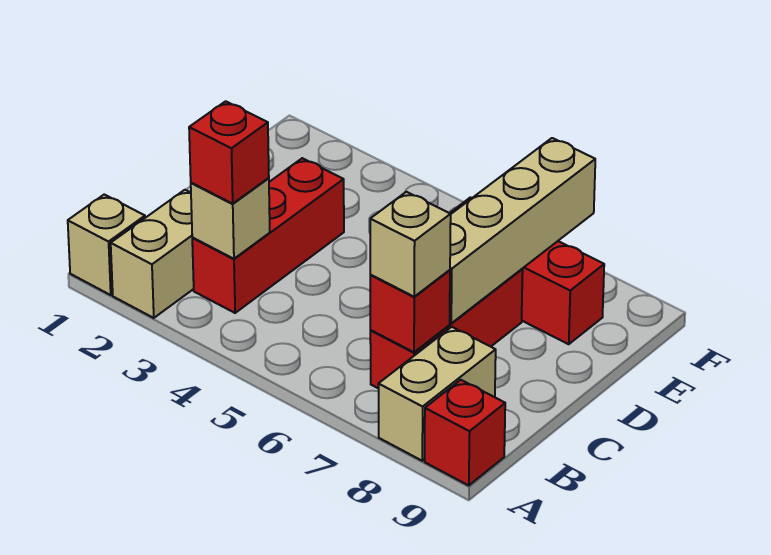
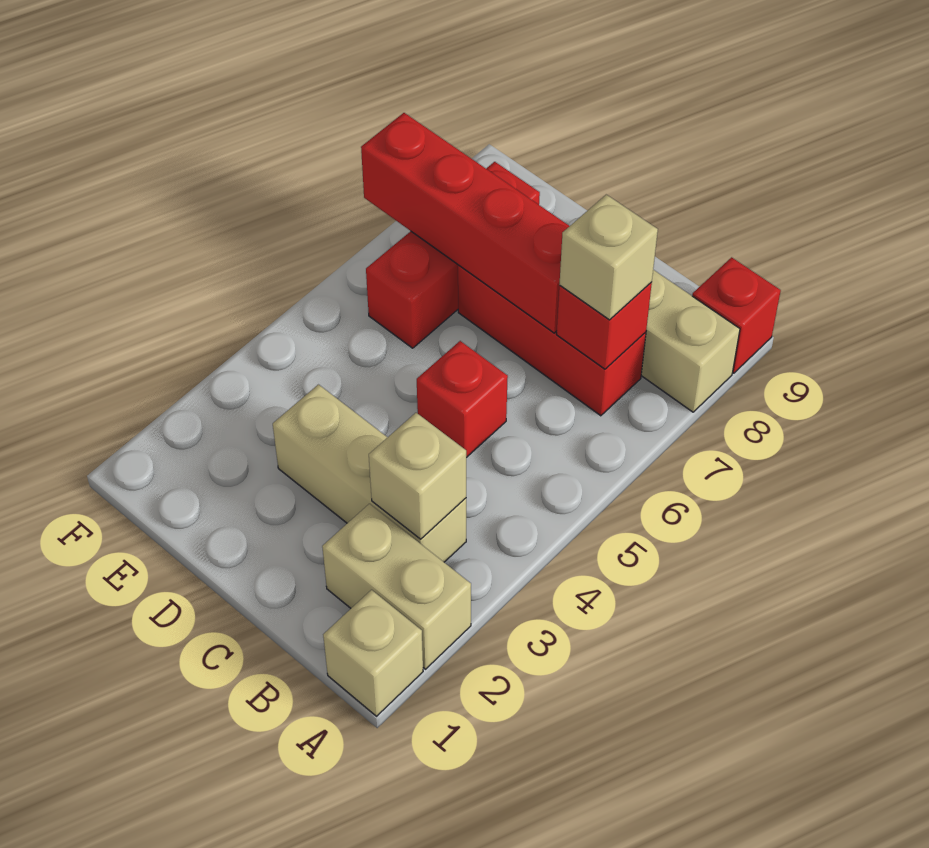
red brick B3:D3 level 1 -> tan brick B3:D3 level 1
red brick B3 level 3 -> red brick C5 level 1
tan brick C7:F7 level 2 -> red brick C7:F7 level 2

